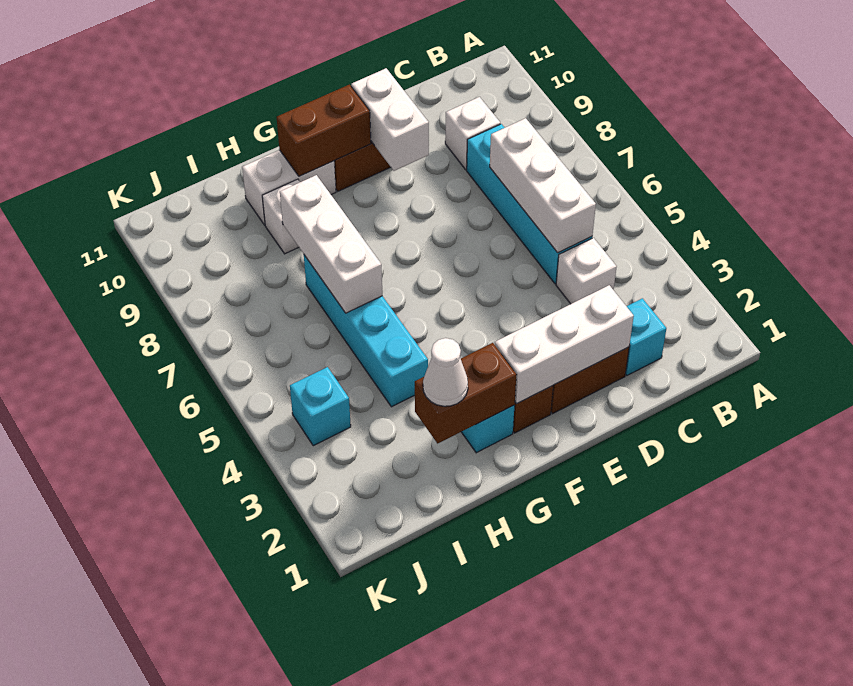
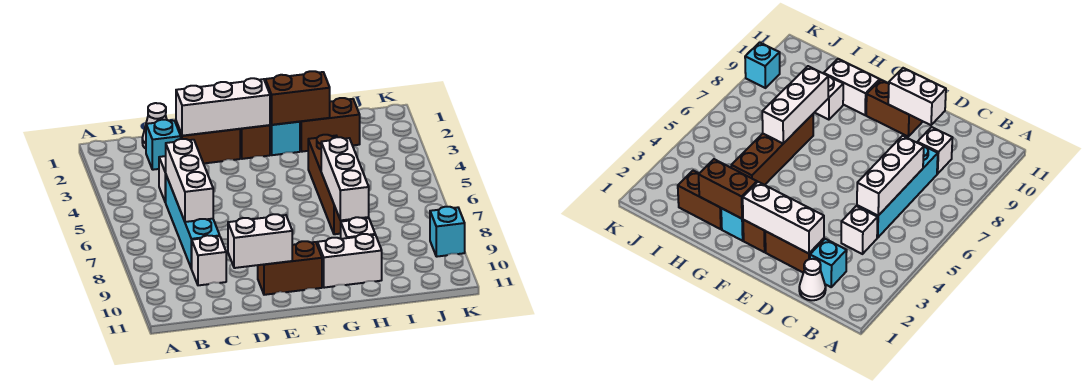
white brick E9:E10 level 2 -> white brick D10:E10 level 2
brown brick F10:G10 level 2 -> brown brick H2:I2 level 1
white cone H2 level 3 -> white cone C1 level 1
cyan brick H4:H7 level 1 -> brown brick H4:H7 level 1
cyan brick J4 level 1 -> cyan brick K9 level 1

